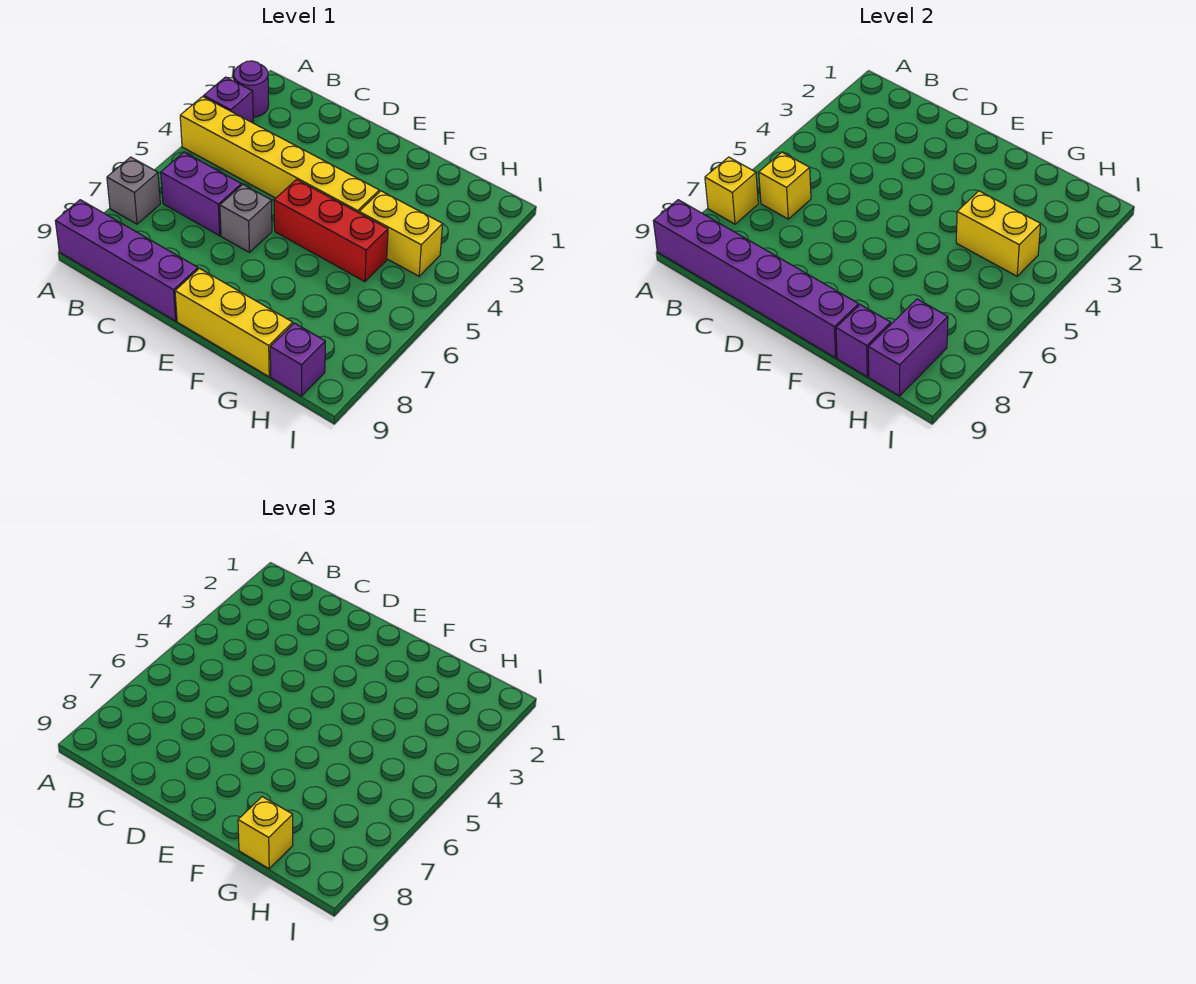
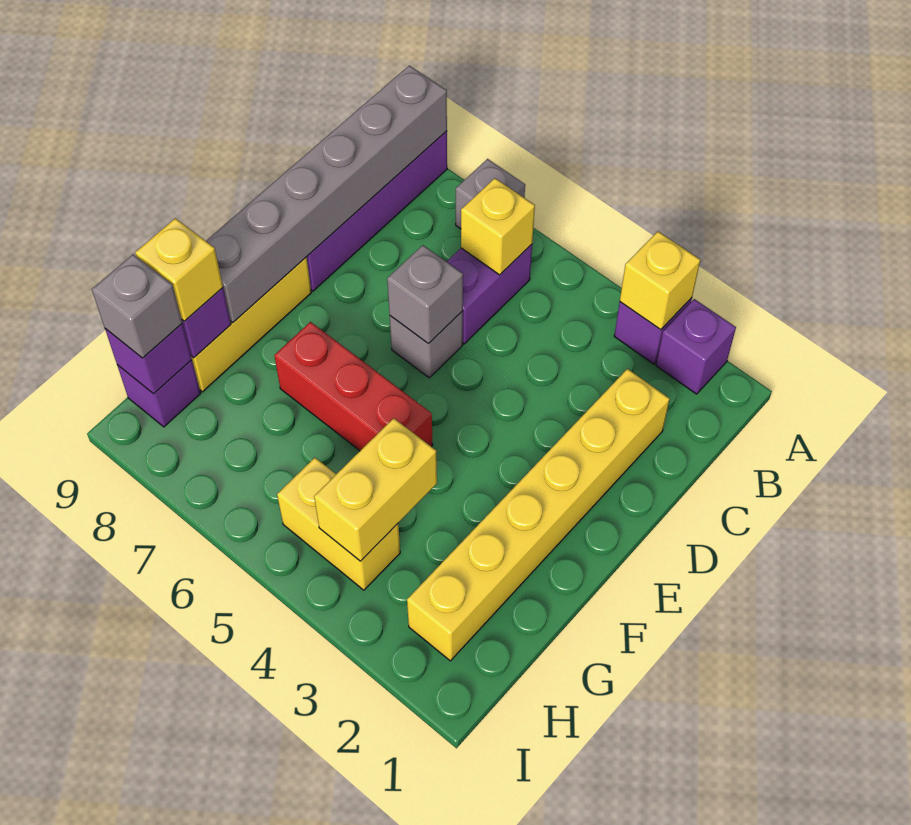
purple round brick A2 level 1 -> purple brick A2 level 1
yellow brick A4:F4 level 1 -> yellow brick C2:H2 level 1
yellow brick A7 level 2 -> yellow brick A3 level 2
purple brick A9:F9 level 2 -> grey brick A9:F9 level 2
none -> grey brick D6 level 2
red brick E5:G5 level 1 -> red brick F5:F7 level 1
yellow brick G4:H4 level 1 -> yellow brick H4:H5 level 1
purple brick H8:H9 level 2 -> purple brick H9 level 2
none -> grey brick H9 level 3

